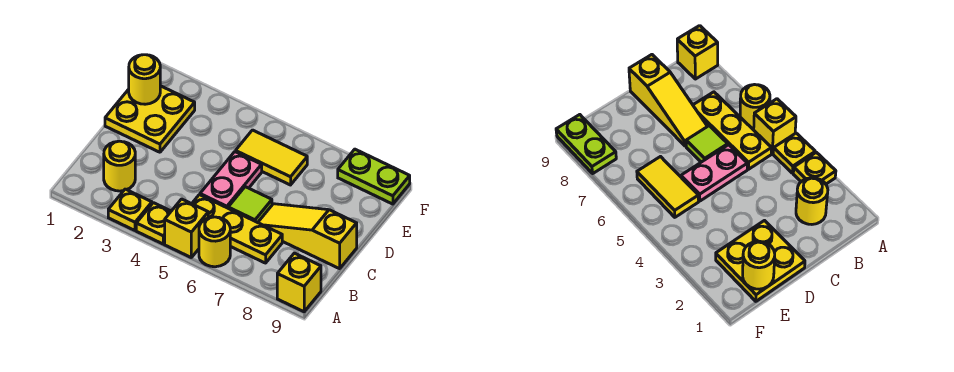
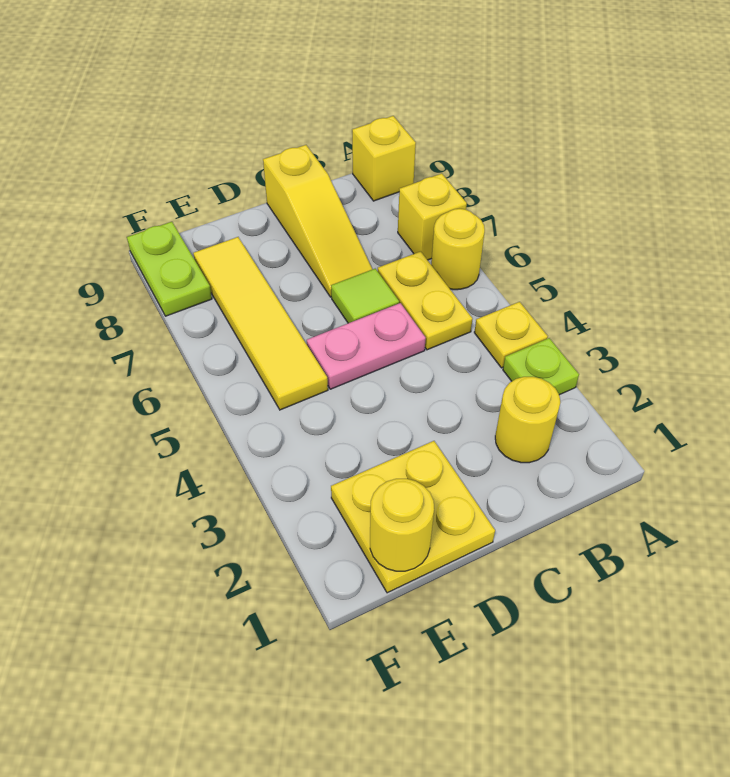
yellow plate A3 level 1 -> lime plate A3 level 1
yellow brick A5 level 1 -> yellow brick A7 level 1
yellow plate B5:B7 level 1 -> yellow plate B5:B6 level 1
yellow tile E5:E6 level 1 -> yellow tile E5:E8 level 1

